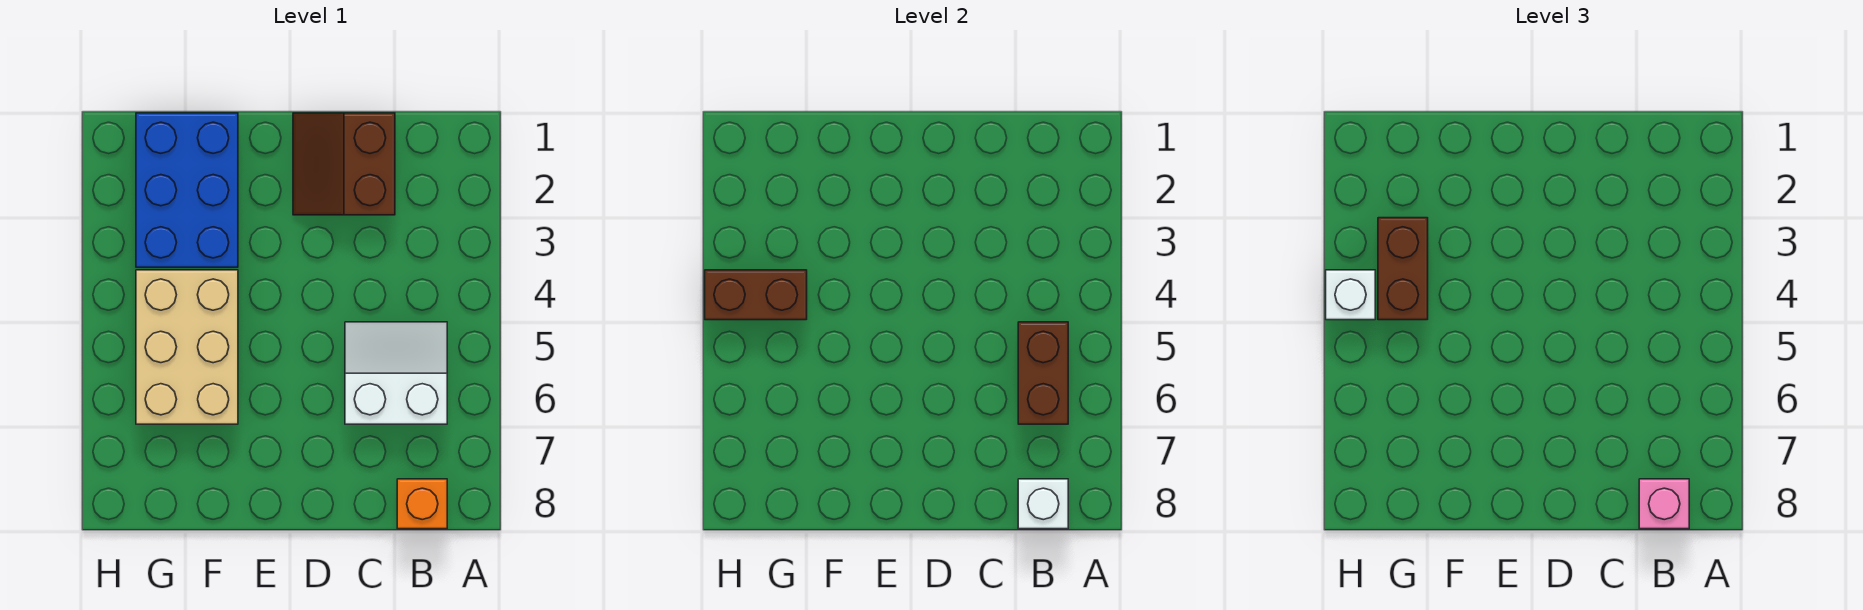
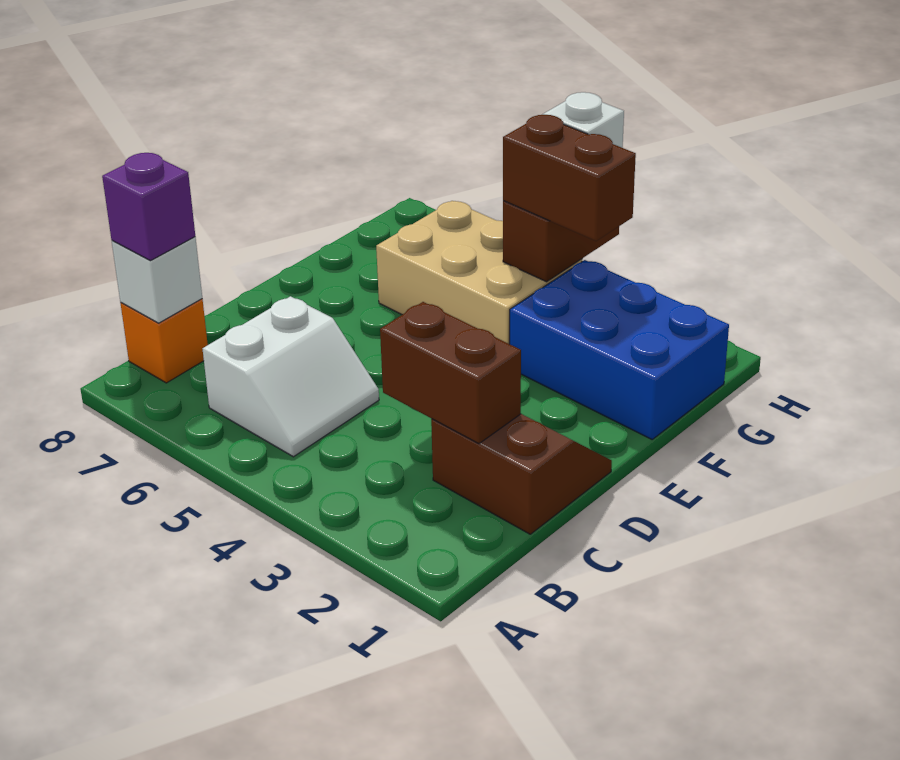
brown brick B5:B6 level 2 -> brown brick C2:C3 level 2
pink brick B8 level 3 -> purple brick B8 level 3

